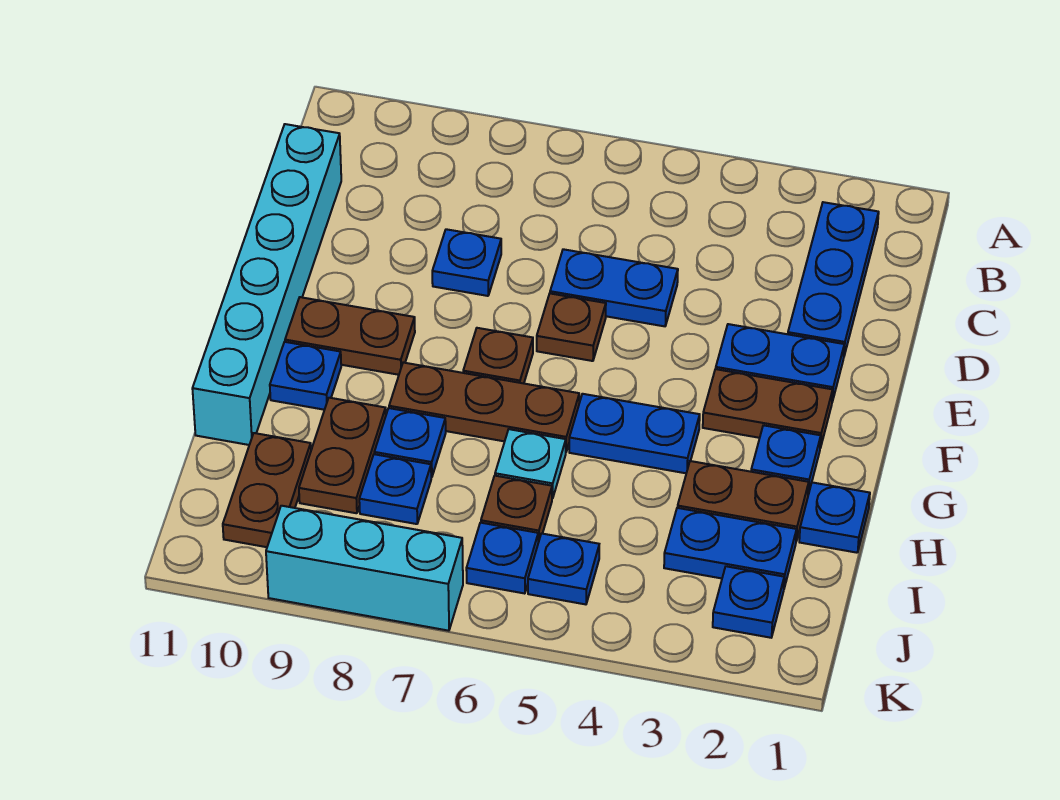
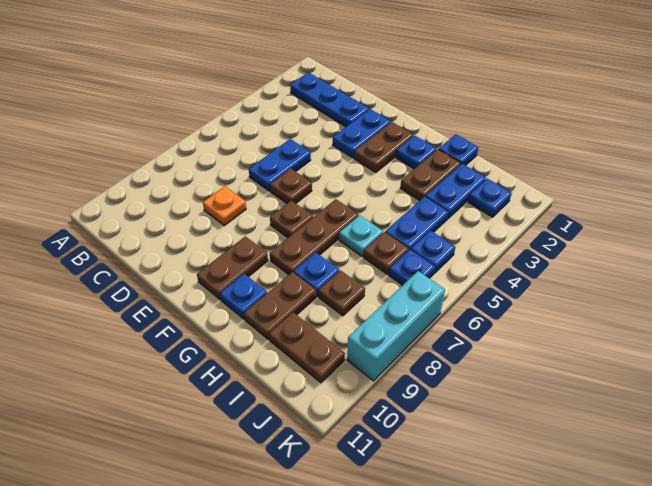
cyan brick C11:H11 level 1 -> none
blue plate D8 level 1 -> orange plate D8 level 1
blue plate G4:G5 level 1 -> blue plate I4:I5 level 1
brown plate H9:I9 level 1 -> brown plate H9:H10 level 1
blue plate I8 level 1 -> brown plate I8 level 1

